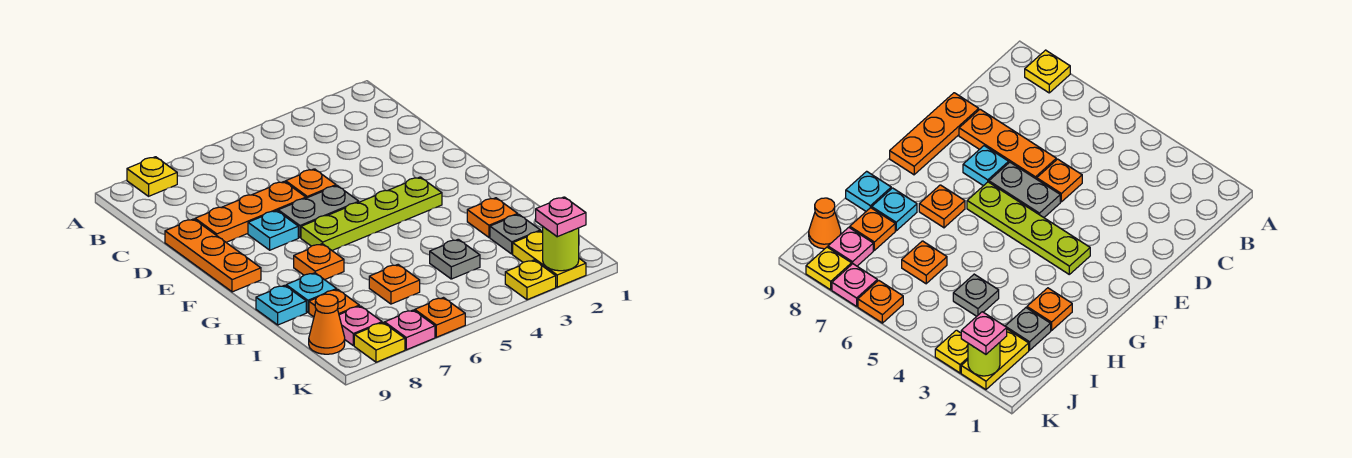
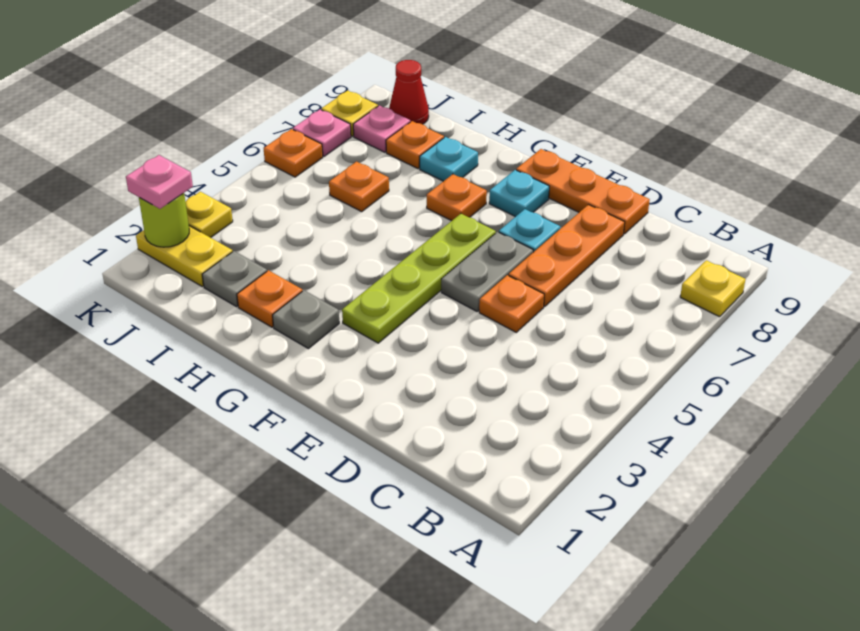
cyan plate H9 level 1 -> cyan plate F8 level 1
grey plate I4 level 1 -> grey plate G2 level 1
orange cone J9 level 1 -> red cone J9 level 1

